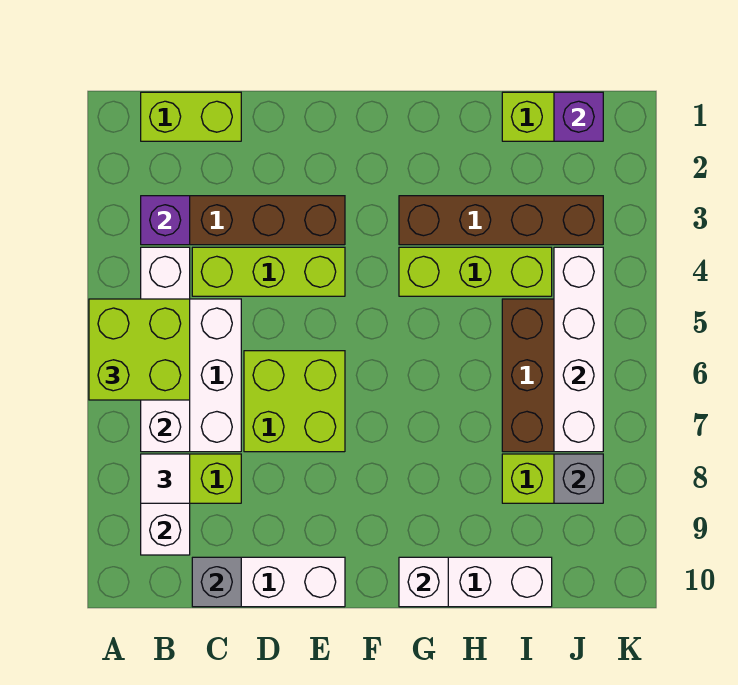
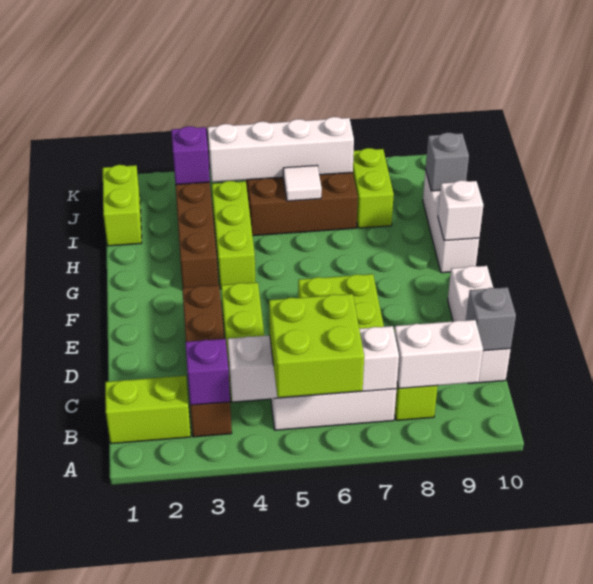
lime brick B1:C1 level 1 -> lime brick B1:B2 level 1
white tile B8 level 3 -> white tile I6 level 2
purple brick J1 level 2 -> purple brick J3 level 2
grey brick J8 level 2 -> grey brick I10 level 2

